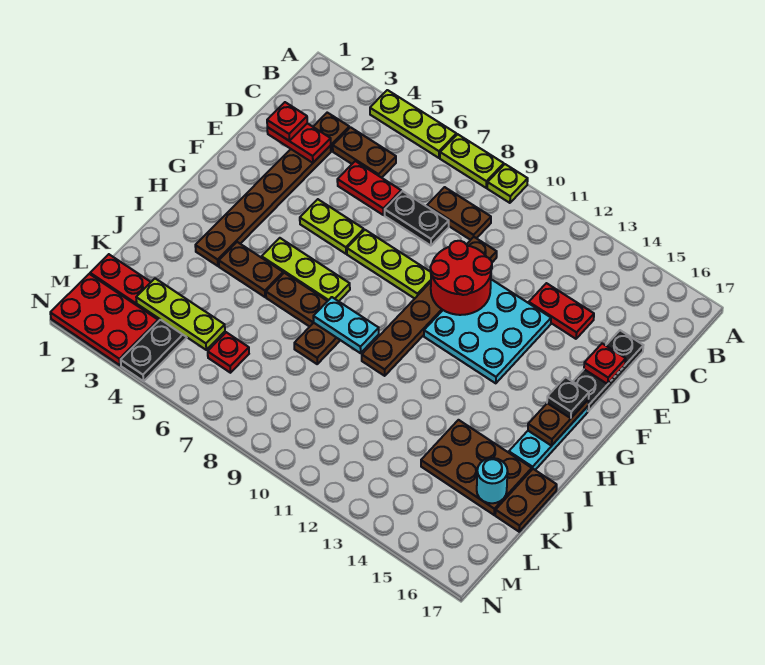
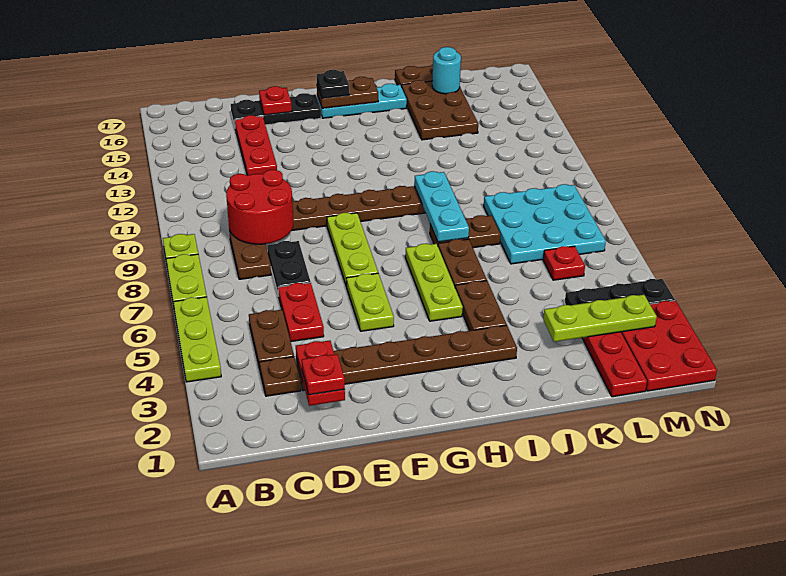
red plate D13:D14 level 1 -> red plate D13:D15 level 1
red round brick E10:F11 level 2 -> red round brick C9:D10 level 2
cyan plate E11:G13 level 1 -> cyan plate K7:M9 level 1
cyan plate I8:I9 level 2 -> cyan plate I8:I10 level 2
lime plate L3:L5 level 2 -> lime plate K3:M3 level 2

